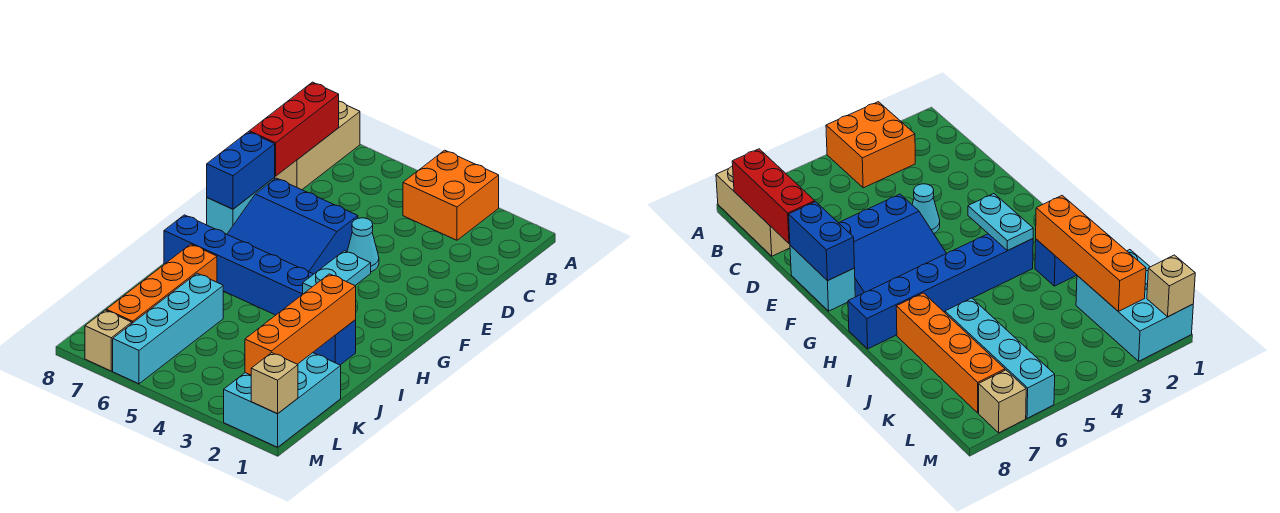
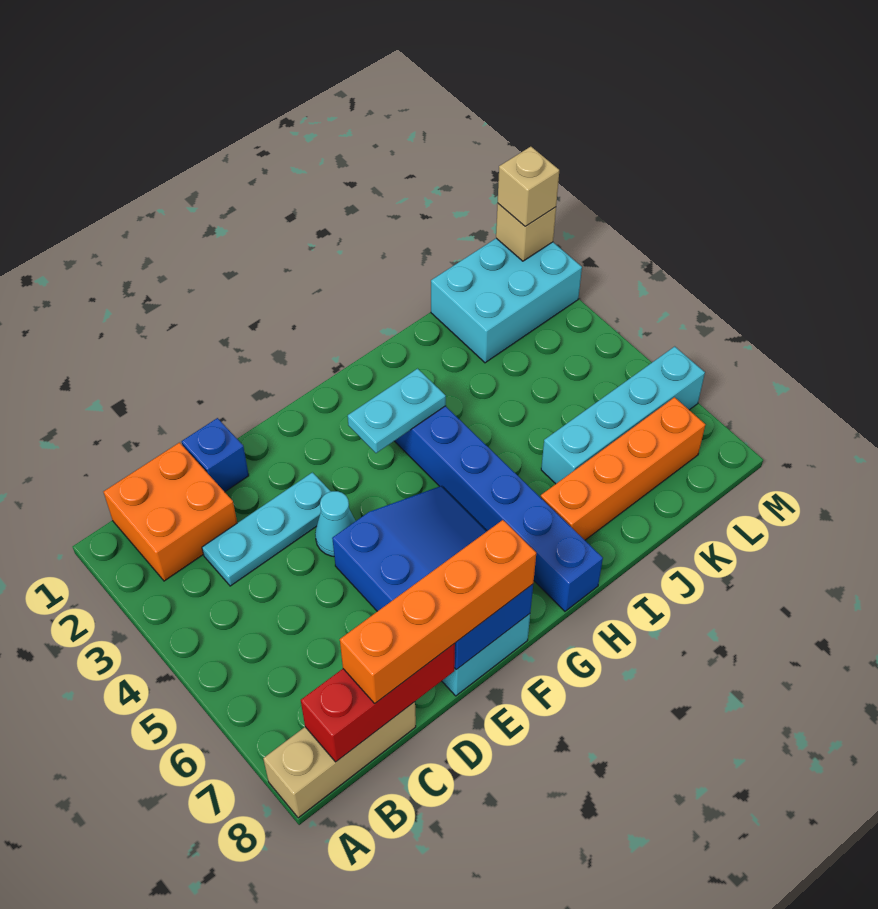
orange brick A3:B4 level 1 -> orange brick B1:C2 level 1
none -> cyan plate C3:E3 level 1
blue brick I2 level 1 -> blue brick D1 level 1
orange brick I2:L2 level 2 -> orange brick C8:F8 level 3
tan brick M7 level 1 -> tan brick M1 level 3

